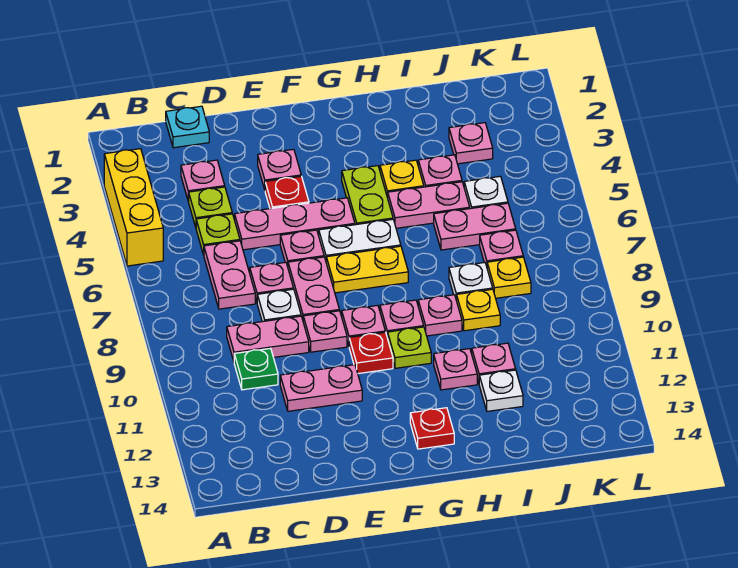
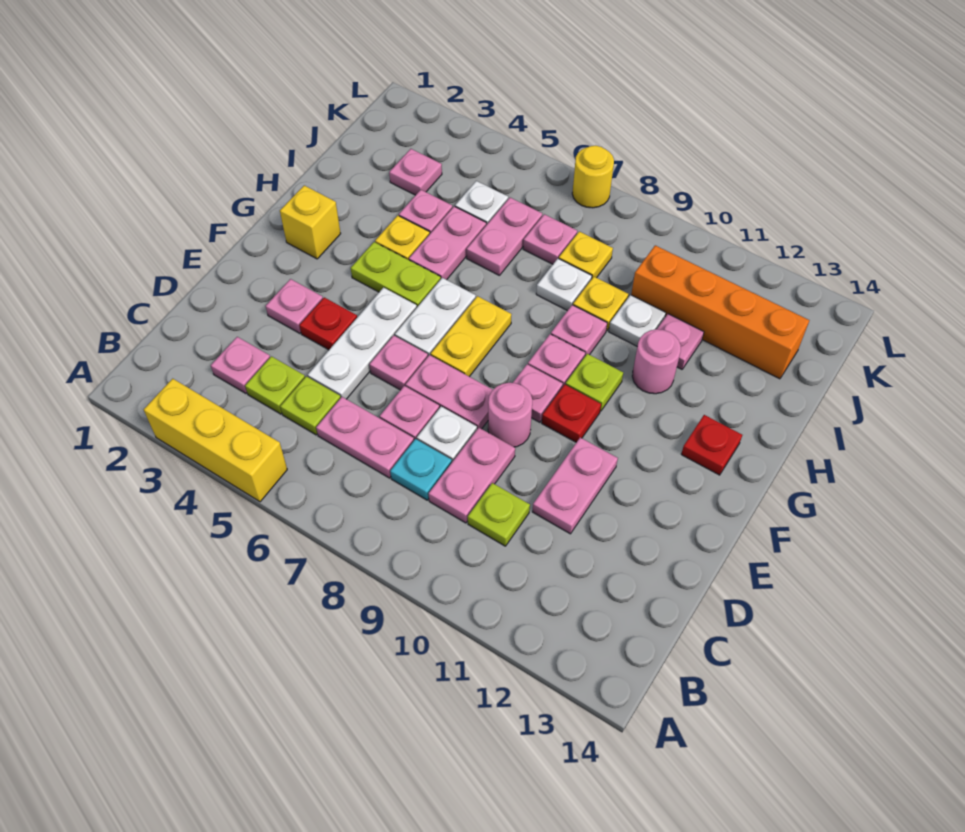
cyan plate C1 level 1 -> cyan plate C8 level 1
green plate C10 level 1 -> lime plate C10 level 1
pink plate D5:F5 level 1 -> white plate D5:F5 level 1
pink plate E9 level 1 -> pink round brick E9 level 1
none -> yellow brick G2 level 1
pink plate H11 level 1 -> pink round brick H11 level 1
white plate I12 level 1 -> white plate I10 level 1
none -> orange brick J10:J13 level 1
none -> yellow round brick L7 level 1

